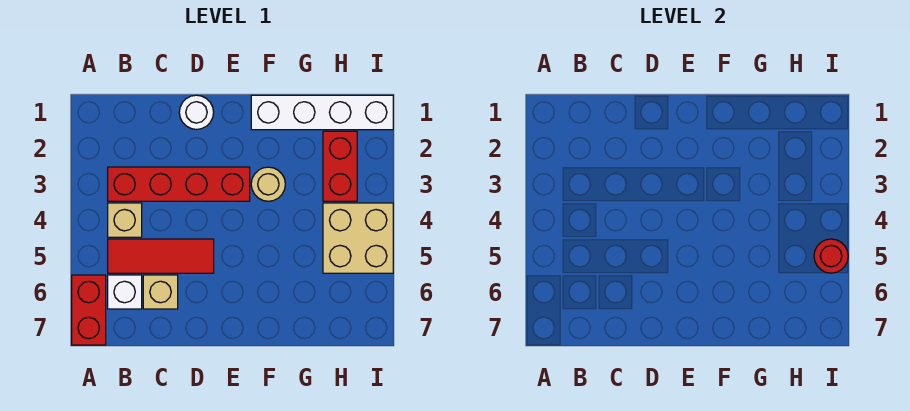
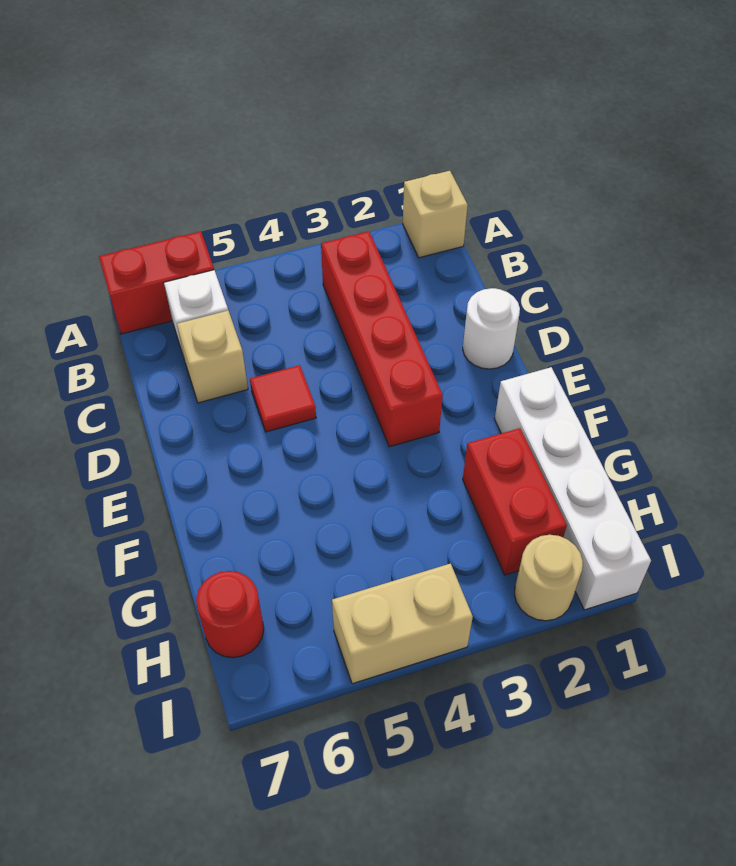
tan brick B4 level 1 -> tan brick A1 level 1
red tile B5:D5 level 1 -> red tile D5 level 1
tan round brick F3 level 1 -> tan round brick I2 level 1
red brick H2:H3 level 1 -> red brick G2:H2 level 1
tan brick H4:I5 level 1 -> tan brick I4:I5 level 1
red round brick I5 level 2 -> red round brick H7 level 1

